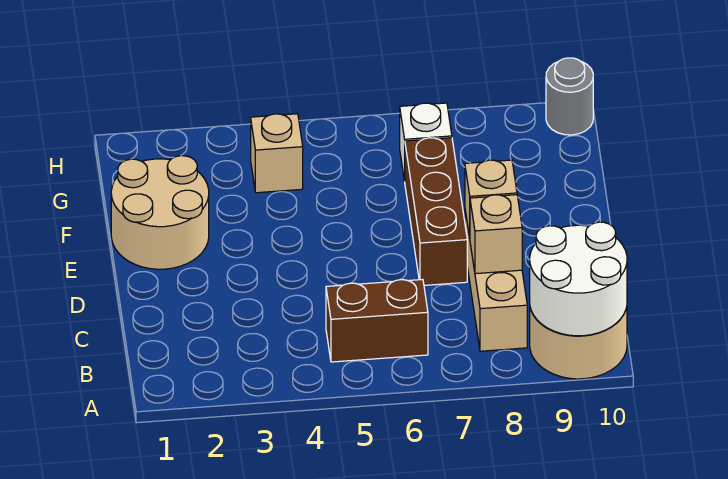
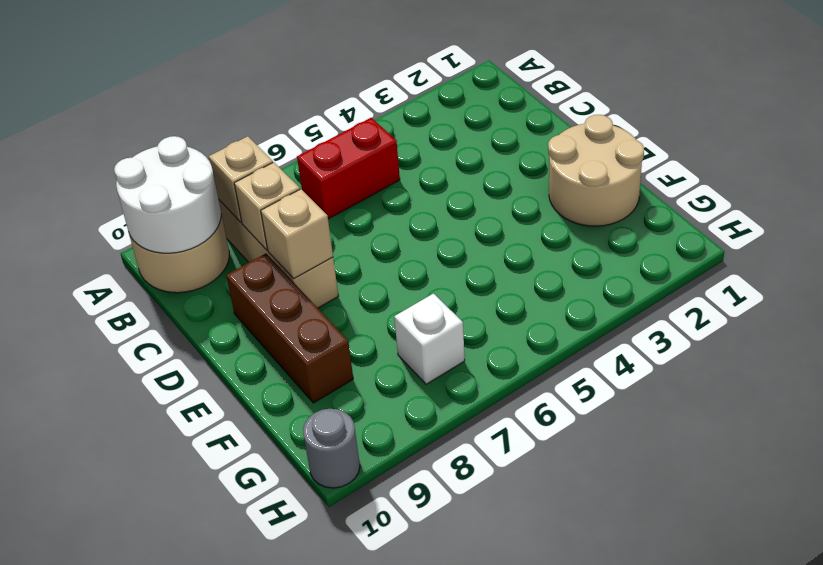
brown brick B5:B6 level 1 -> red brick B5:B6 level 1
brown brick D7:F7 level 1 -> brown brick D9:F9 level 1
tan brick G4 level 1 -> tan brick B8 level 2

